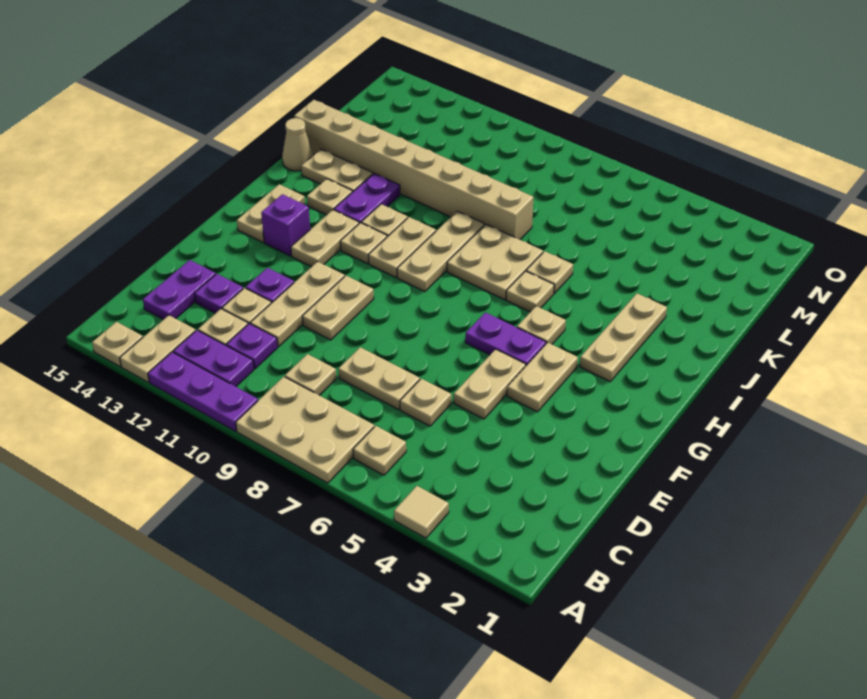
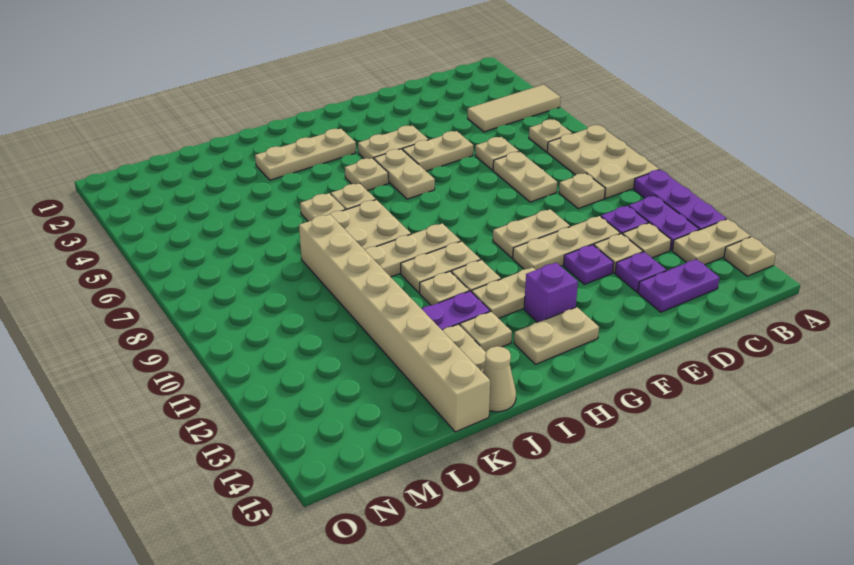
tan tile A4 level 1 -> tan tile A4:C4 level 1
purple plate G5:G6 level 1 -> tan plate G5:G6 level 1

